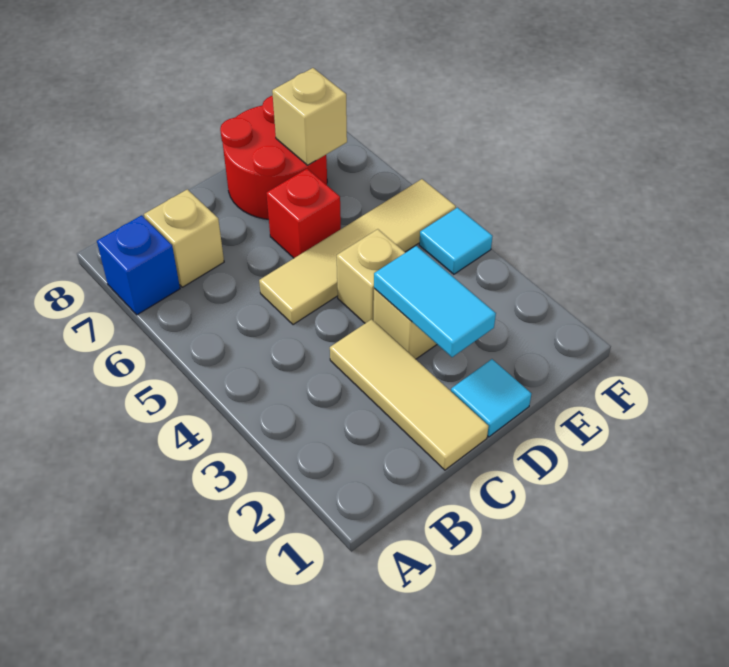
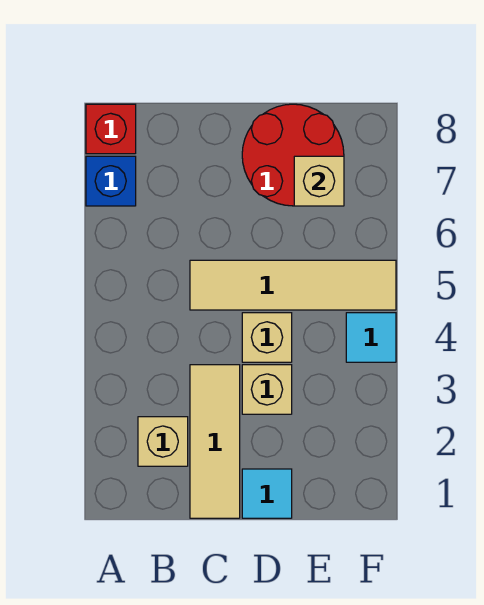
tan brick B7 level 1 -> tan brick B2 level 1
cyan tile D2:D3 level 2 -> none
red brick D6 level 1 -> red brick A8 level 1

